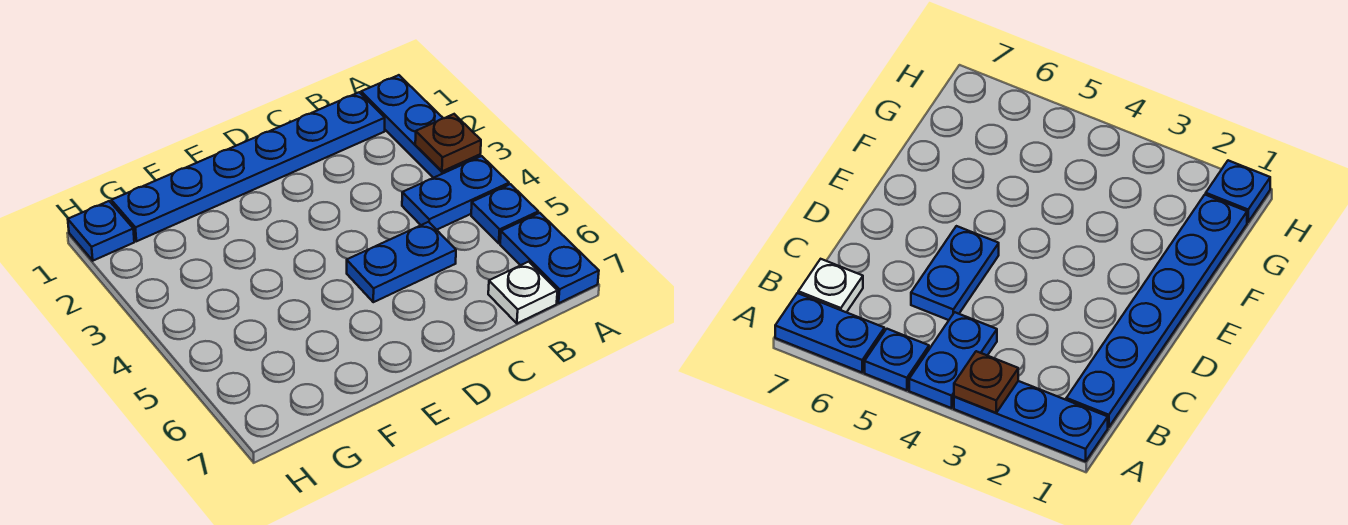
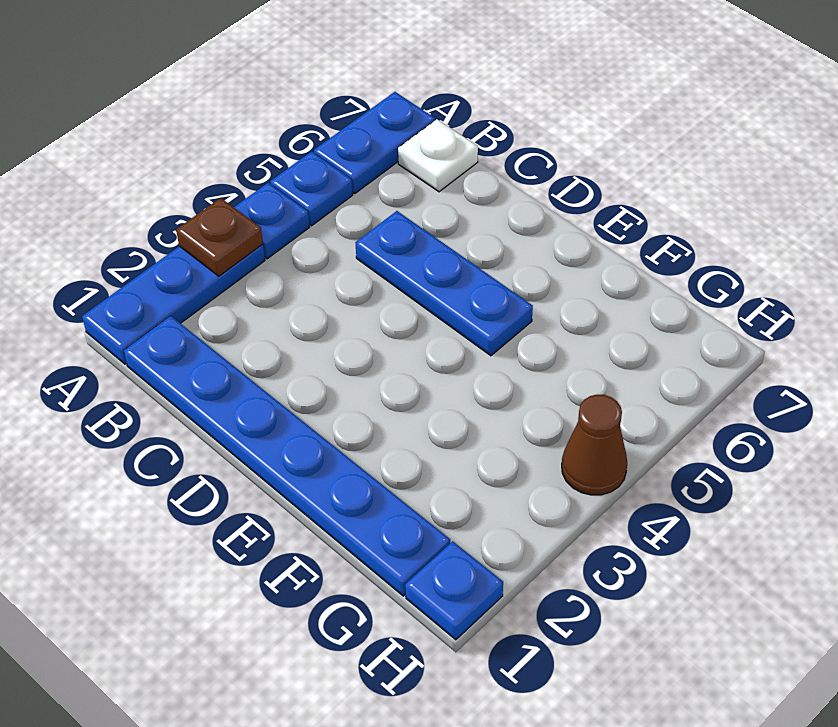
blue plate A4:B4 level 1 -> blue plate A4 level 1
blue plate C5:D5 level 1 -> blue plate C5:E5 level 1
none -> brown cone H4 level 1

